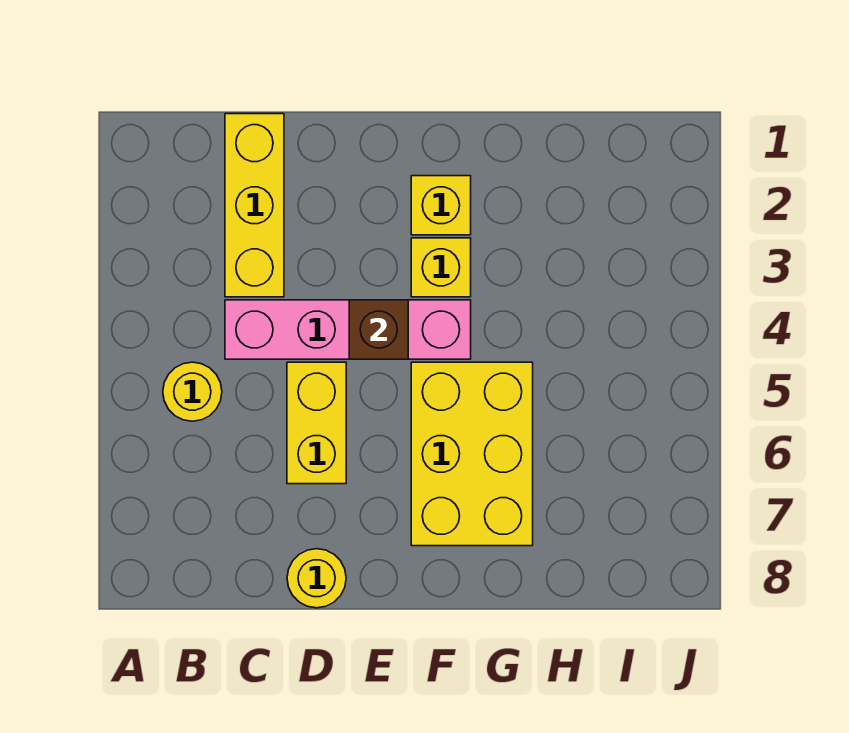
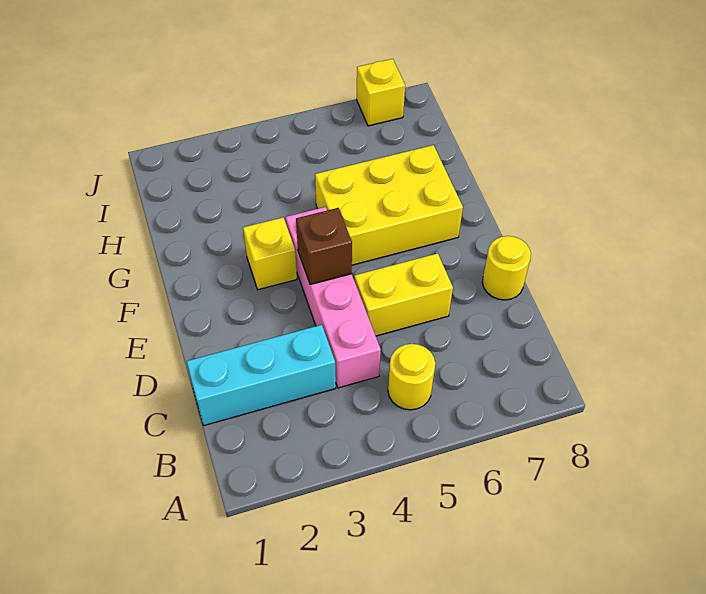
yellow brick C1:C3 level 1 -> cyan brick C1:C3 level 1
yellow brick F2 level 1 -> yellow brick J7 level 1

